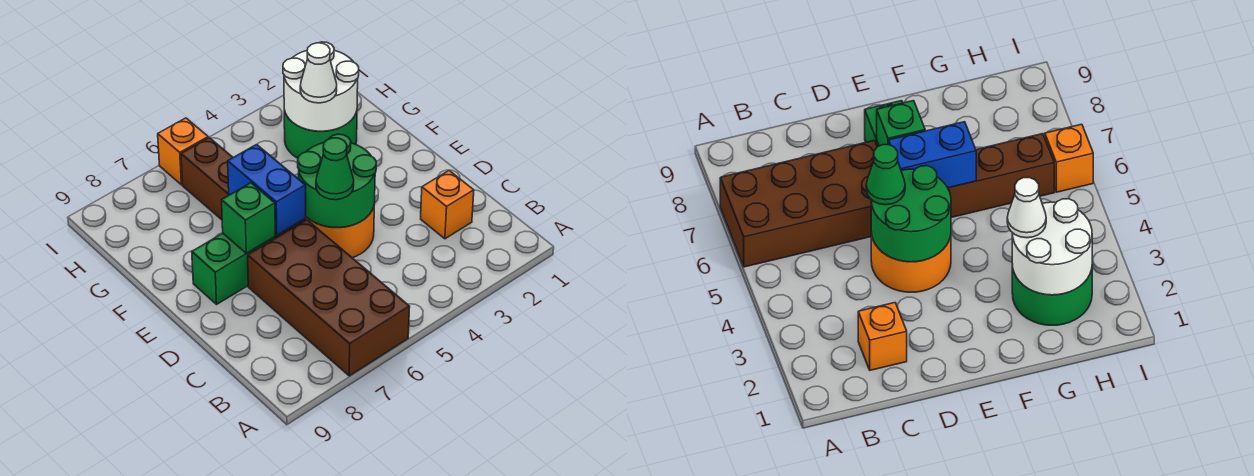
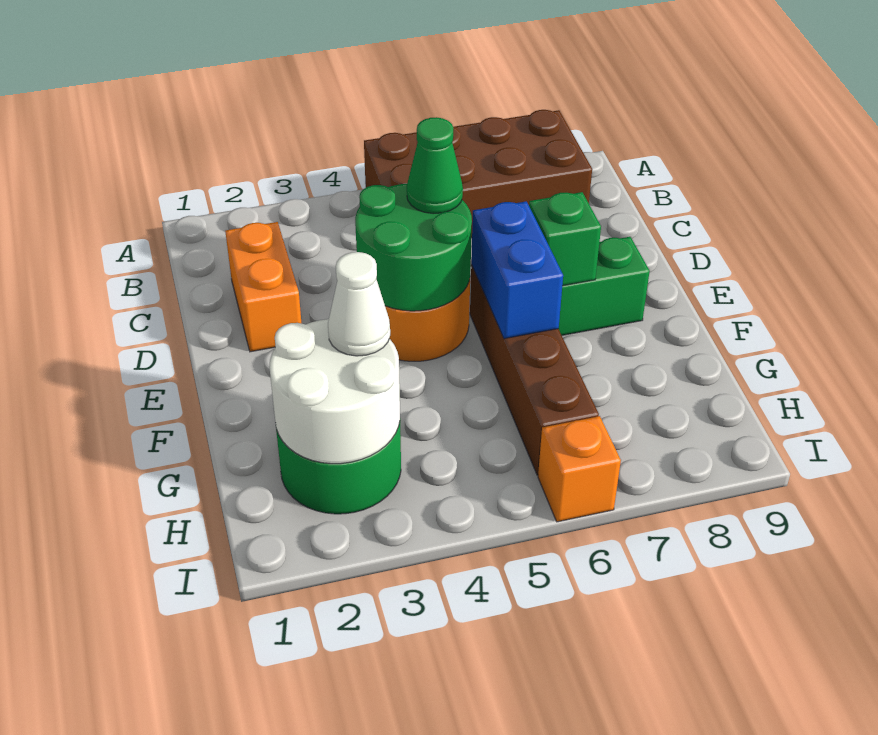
brown brick A6:D7 level 1 -> brown brick A5:B8 level 1
orange brick C2 level 1 -> orange brick C2:D2 level 1

